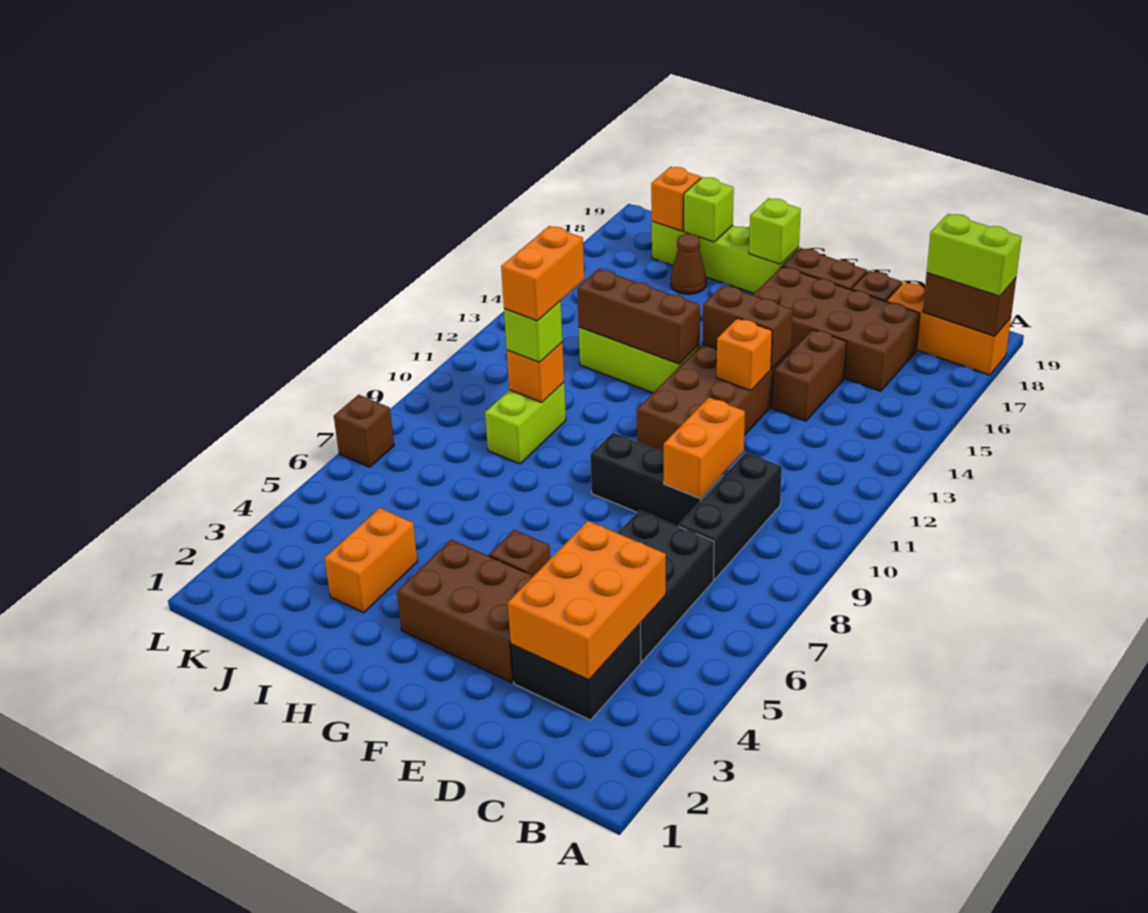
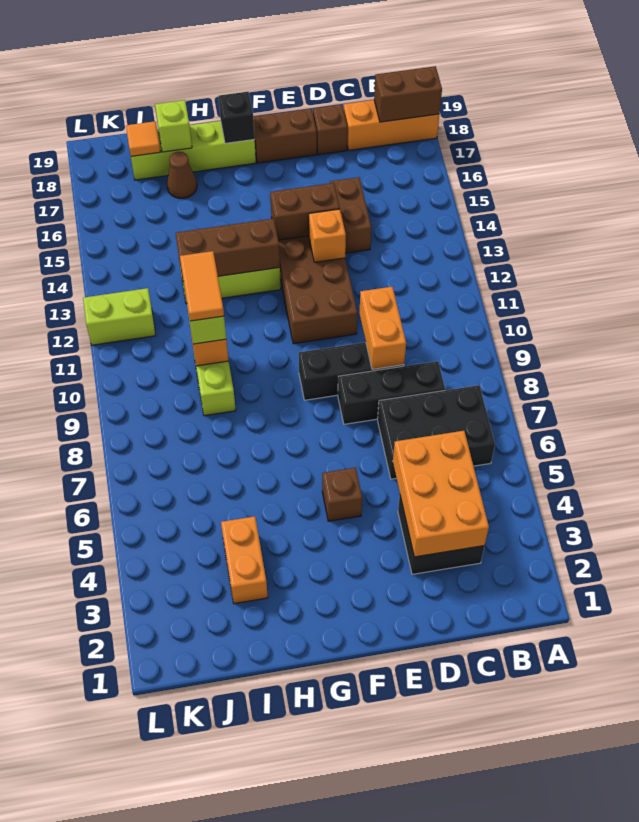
lime brick A18:B18 level 3 -> lime brick K12:L12 level 1
black brick C5:D7 level 1 -> black brick B6:D7 level 1
black brick C8:C10 level 1 -> black brick C8:E8 level 1
brown brick C16:F17 level 1 -> none
brown brick E3:G4 level 1 -> none
lime brick G18 level 2 -> black brick G18 level 2
orange brick I10:I11 level 4 -> orange tile I10:I11 level 4
orange brick J18 level 2 -> orange tile J18 level 2
brown brick L7 level 1 -> none

